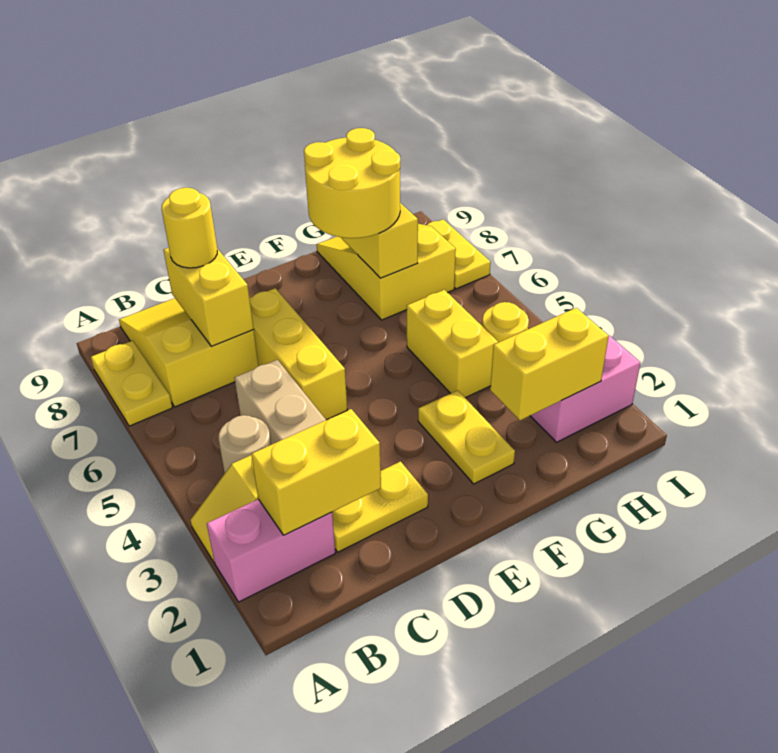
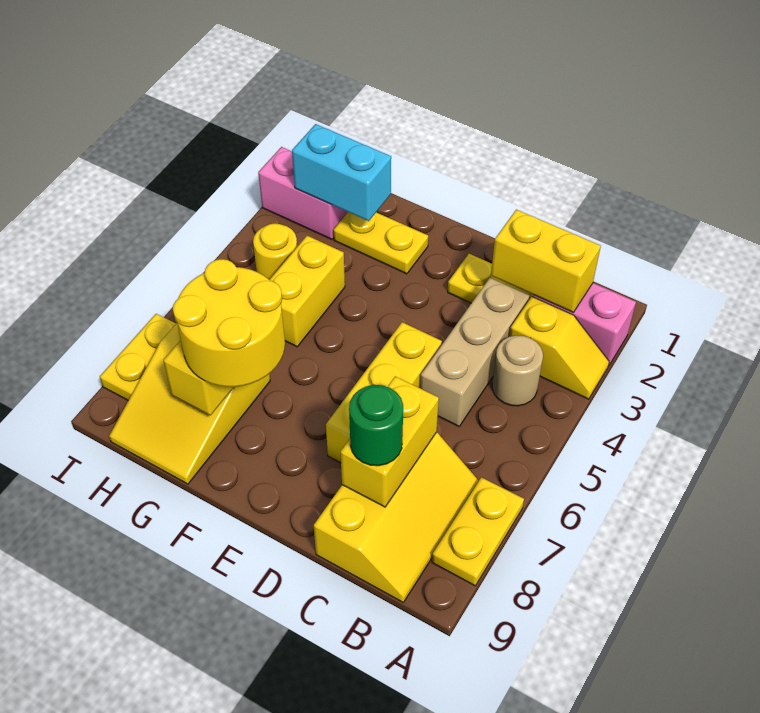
yellow slope B7:C9 level 1 top 7 -> yellow slope B7:C9 level 1 top C
yellow round brick C8 level 3 -> green round brick C8 level 3
yellow plate F2:F3 level 1 -> yellow plate F2:G2 level 1
yellow brick G2:H2 level 2 -> cyan brick G2:H2 level 2

